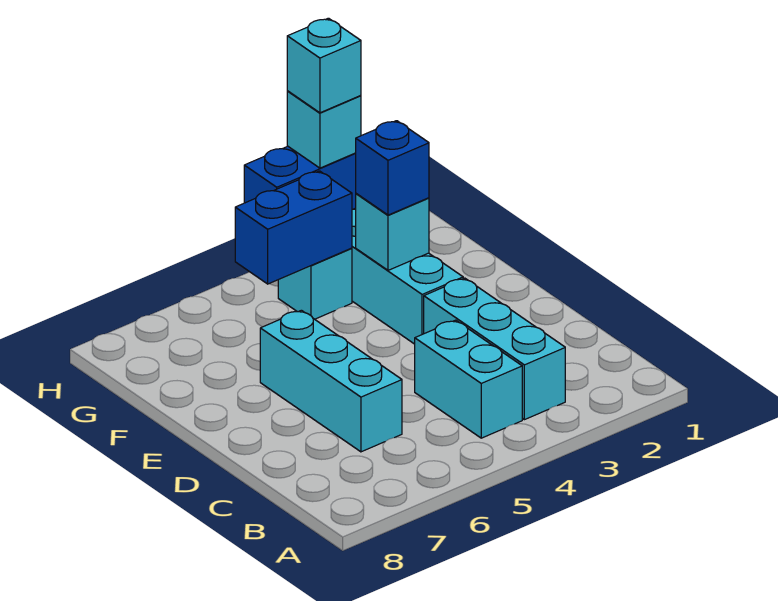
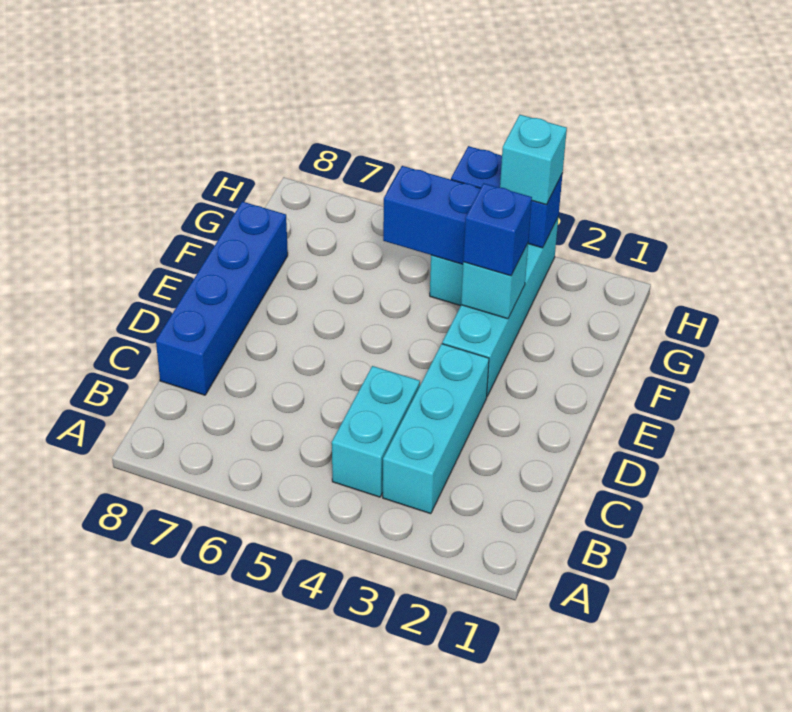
cyan brick C6:E6 level 1 -> none
none -> blue brick C8:F8 level 1
cyan brick H3 level 4 -> none

